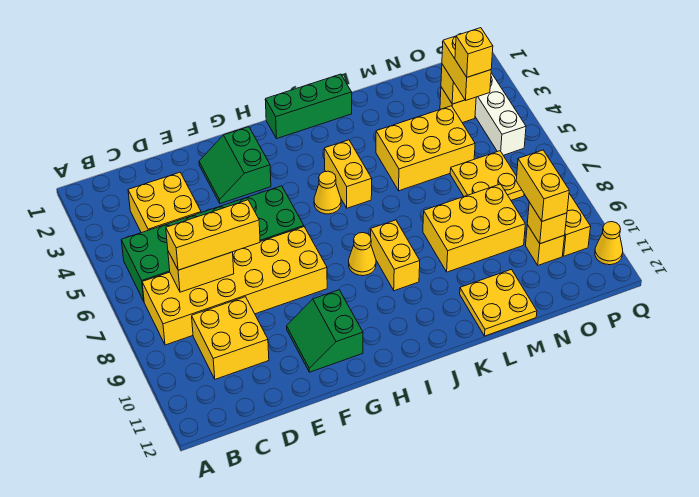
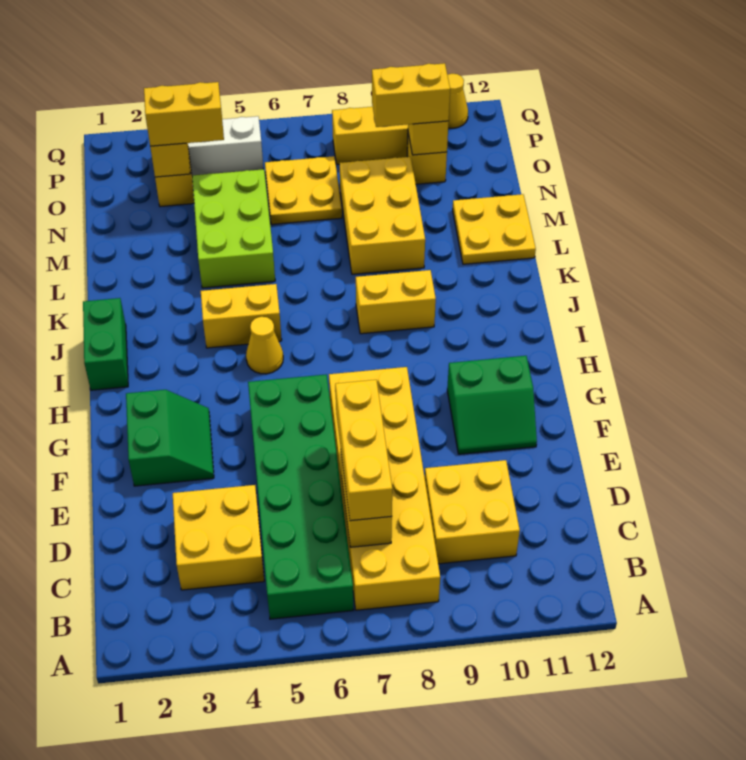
green slope F2:G3 level 1 top G -> green slope F2:G3 level 1 top 2
green brick I1:K1 level 1 -> green brick I1:J1 level 1
yellow cone I8 level 1 -> none
yellow brick L4:N5 level 1 -> lime brick L4:N5 level 1
yellow brick O4 level 4 -> none

